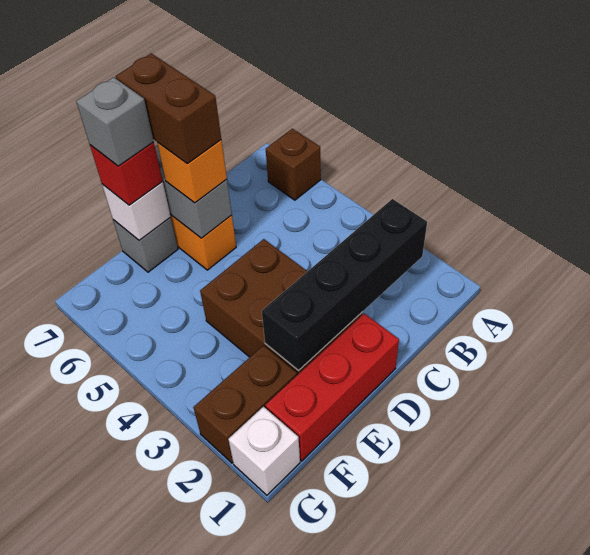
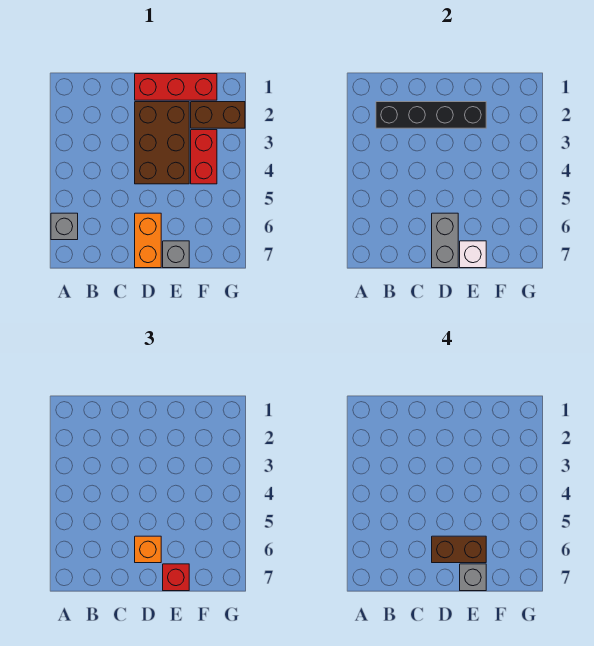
brown brick A6 level 1 -> grey brick A6 level 1
brown brick D6:D7 level 4 -> brown brick D6:E6 level 4
none -> red brick F3:F4 level 1
white brick G1 level 1 -> none

